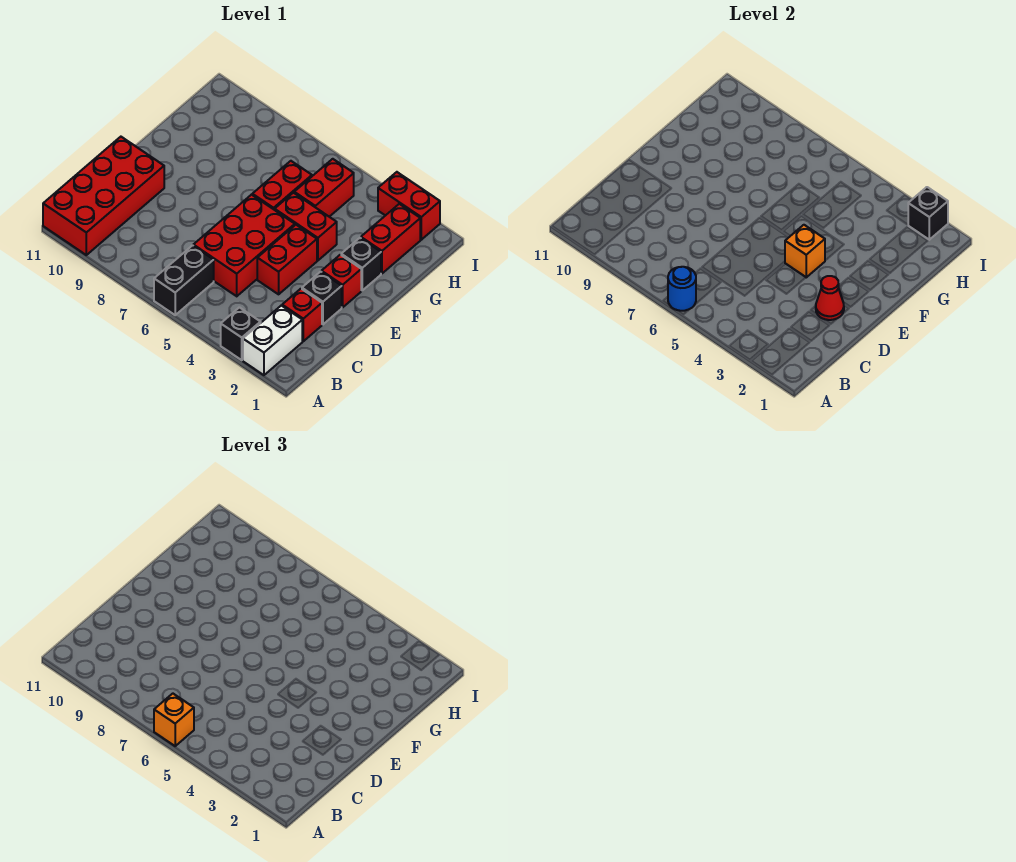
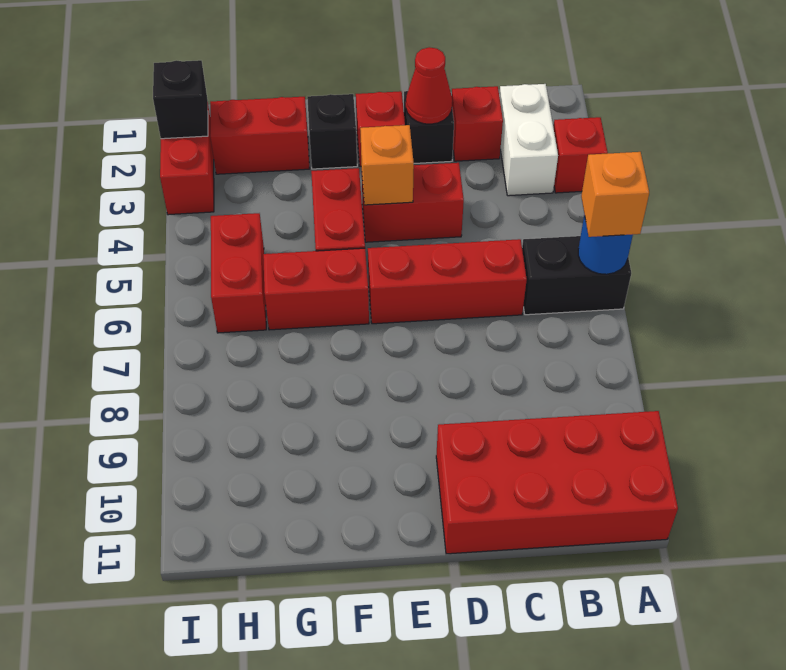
white brick A2:B2 level 1 -> white brick B2:B3 level 1
black brick A3 level 1 -> red brick A3 level 1
red brick C5:E6 level 1 -> red brick C6:E6 level 1
red brick G5:H5 level 1 -> red brick H5:H6 level 1

